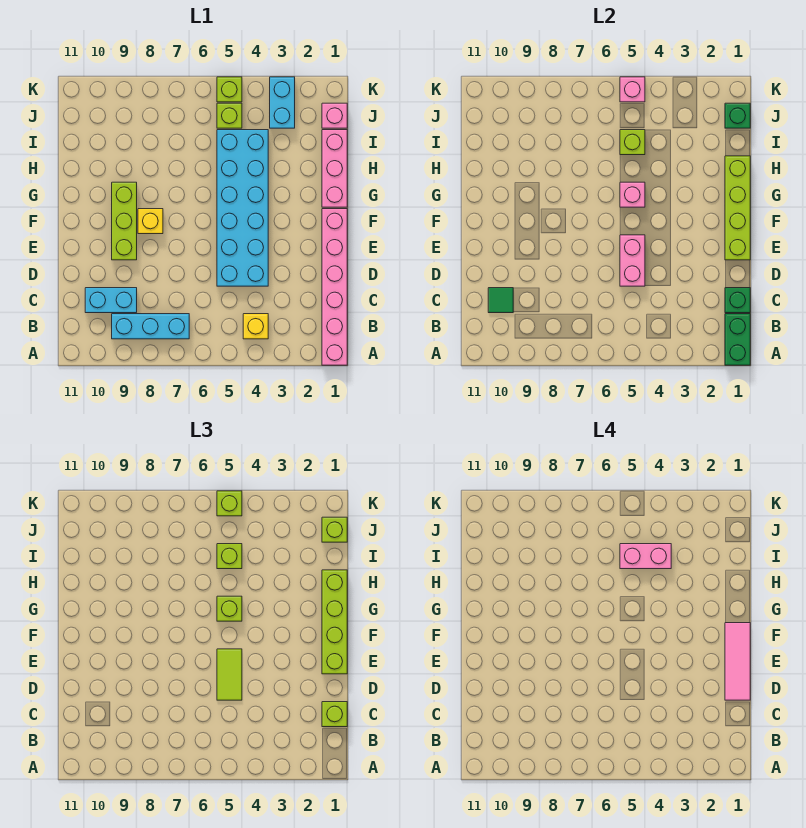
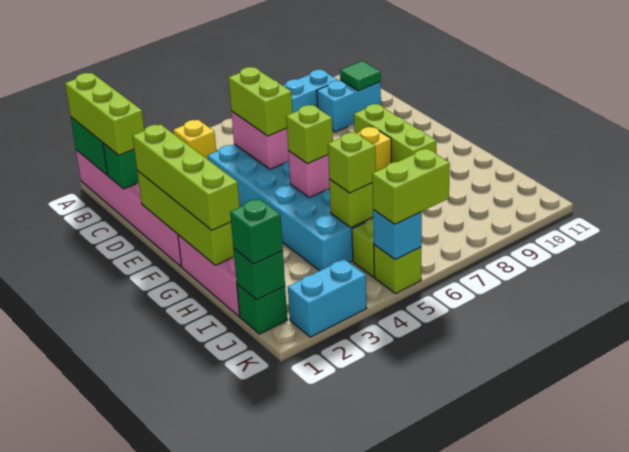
lime brick C1 level 3 -> lime brick A1:C1 level 3
pink tile D1:F1 level 4 -> none
lime tile D5:E5 level 3 -> lime brick D5:E5 level 3
pink brick I4:I5 level 4 -> none
pink brick J1 level 1 -> green brick J1 level 1
lime brick J1 level 3 -> green brick J1 level 3
cyan brick J3:K3 level 1 -> cyan brick K2:K3 level 1
pink brick K5 level 2 -> cyan brick K5 level 2
lime brick K5 level 3 -> lime brick K5:K6 level 3

